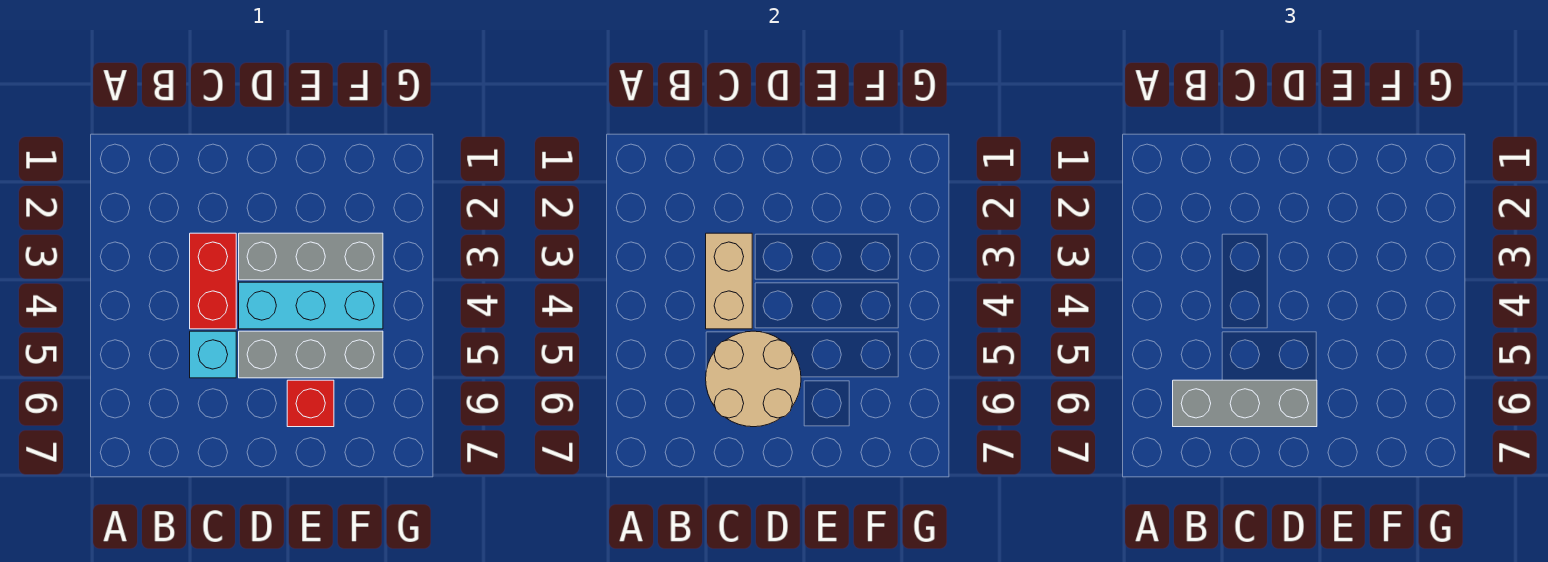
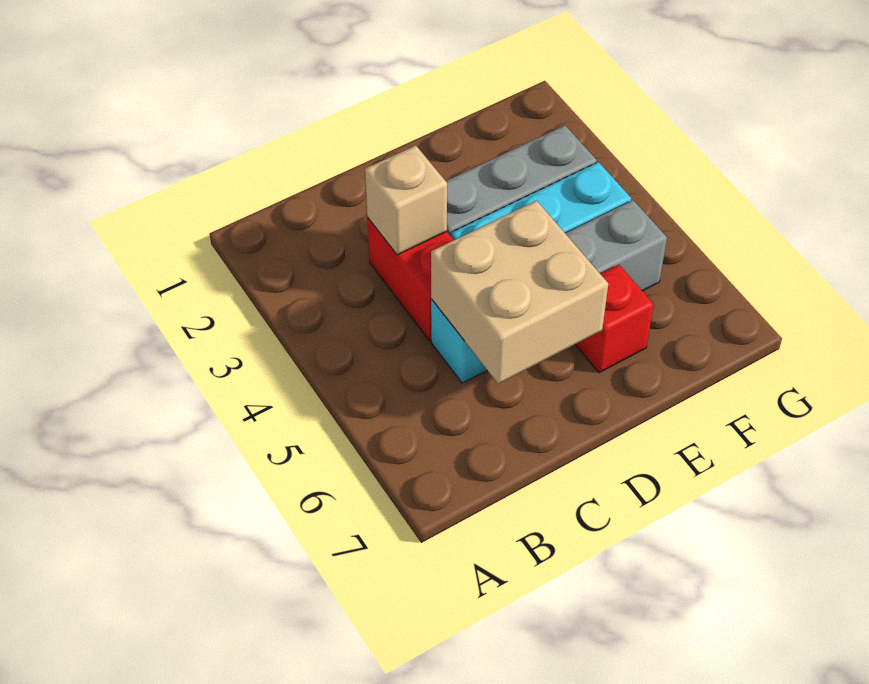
grey brick B6:D6 level 3 -> none
tan brick C3:C4 level 2 -> tan brick C3 level 2
tan round brick C5:D6 level 2 -> tan brick C5:D6 level 2

